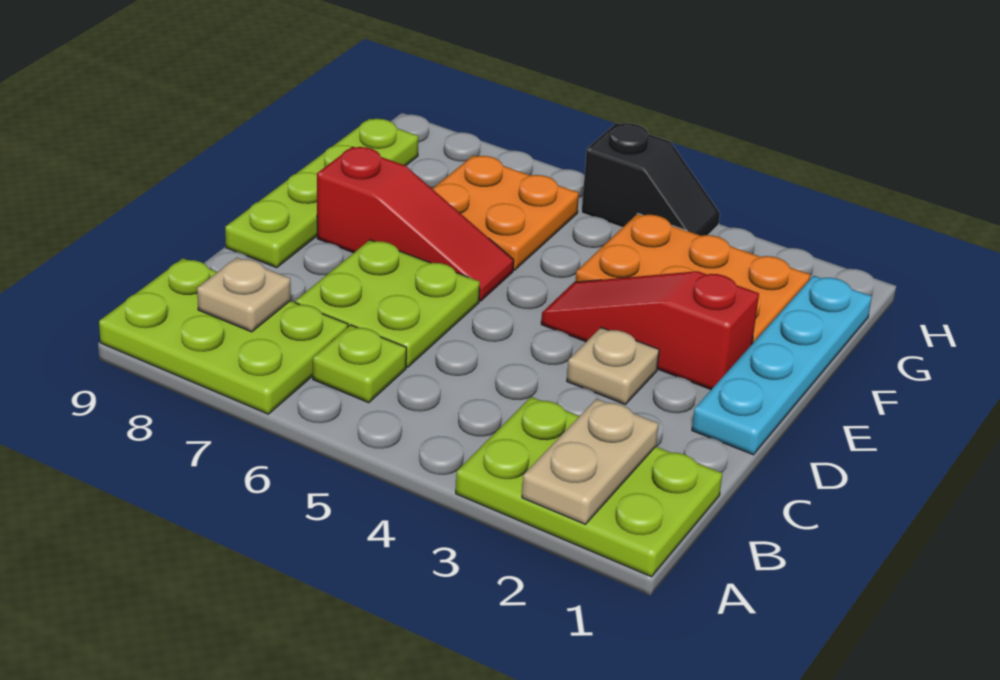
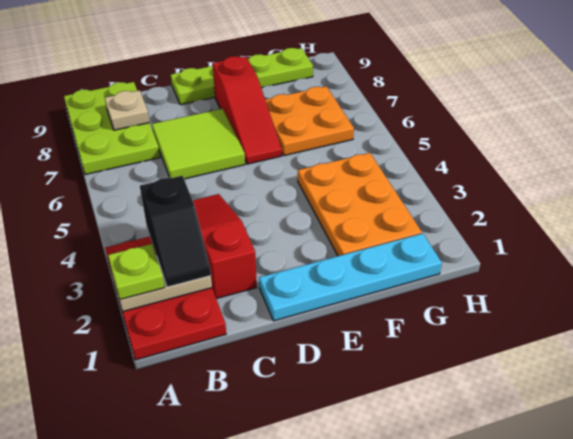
lime plate A1:B3 level 1 -> red plate A1:B3 level 1
lime plate B6 level 1 -> lime plate A2 level 3
lime plate C6:D7 level 1 -> lime tile C6:D7 level 1
tan plate D3 level 1 -> none
red slope E2:E4 level 1 top 2 -> red slope C2:C4 level 1 top 2
black slope H4:H5 level 1 top 5 -> black slope B2:B3 level 3 top 3

